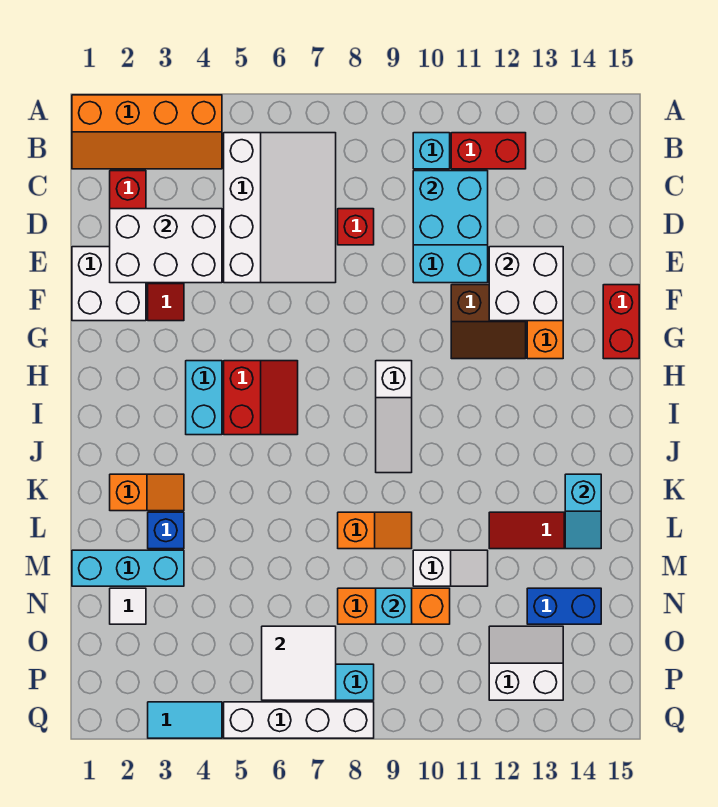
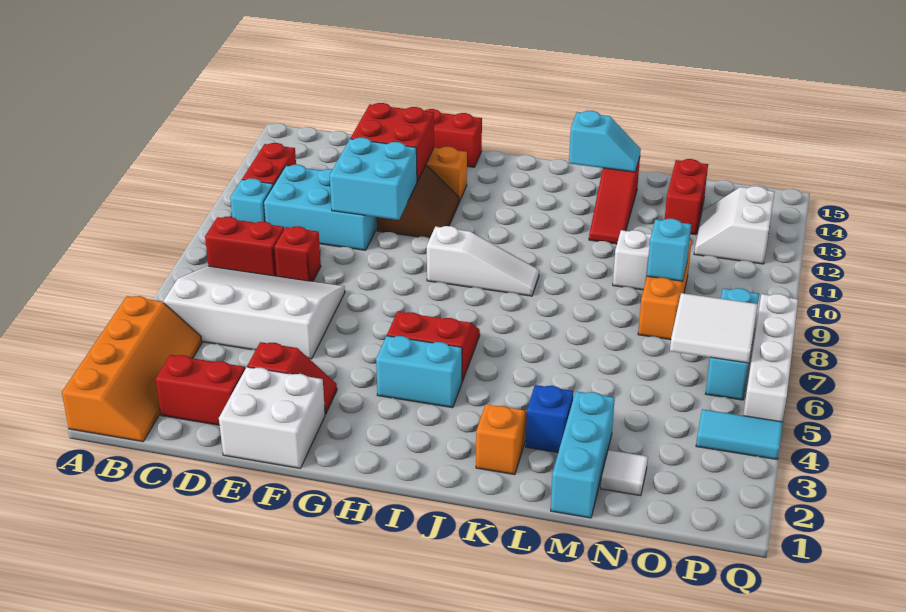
none -> red brick B8:C8 level 1
cyan brick C10:D11 level 2 -> cyan brick E10:F11 level 2
white brick D2:E4 level 2 -> none
white brick E12:F13 level 2 -> red brick E12:F13 level 2
orange slope L8:L9 level 1 top 8 -> none
blue brick N13:N14 level 1 -> red brick N13:N14 level 1
cyan tile Q3:Q4 level 1 -> cyan tile P4:Q4 level 1

